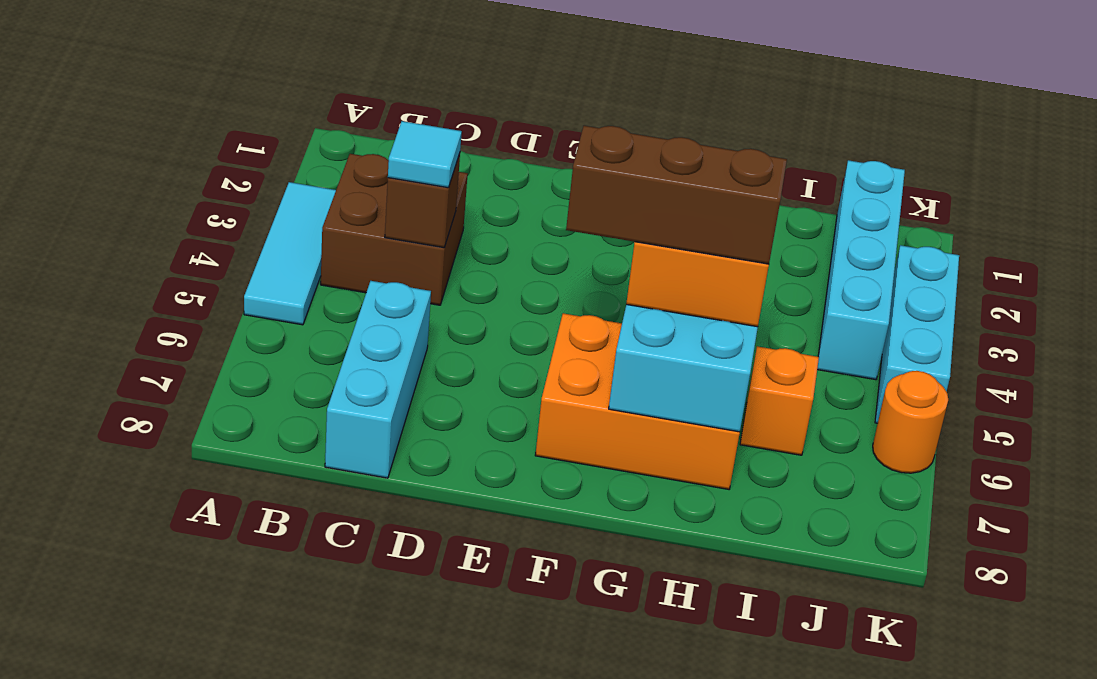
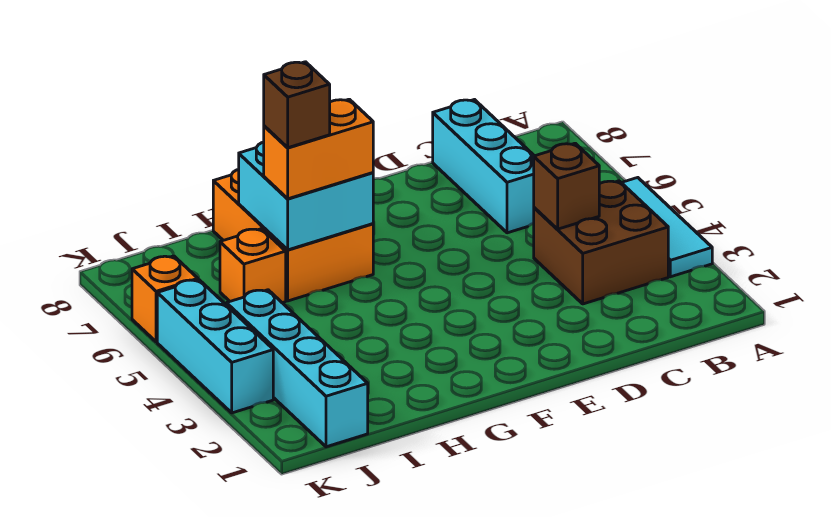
cyan tile C4 level 3 -> none
orange brick F6:H7 level 1 -> orange brick G6:H8 level 1
brown brick F6:H6 level 4 -> brown brick H6 level 4
orange round brick K6 level 1 -> orange brick K6 level 1

